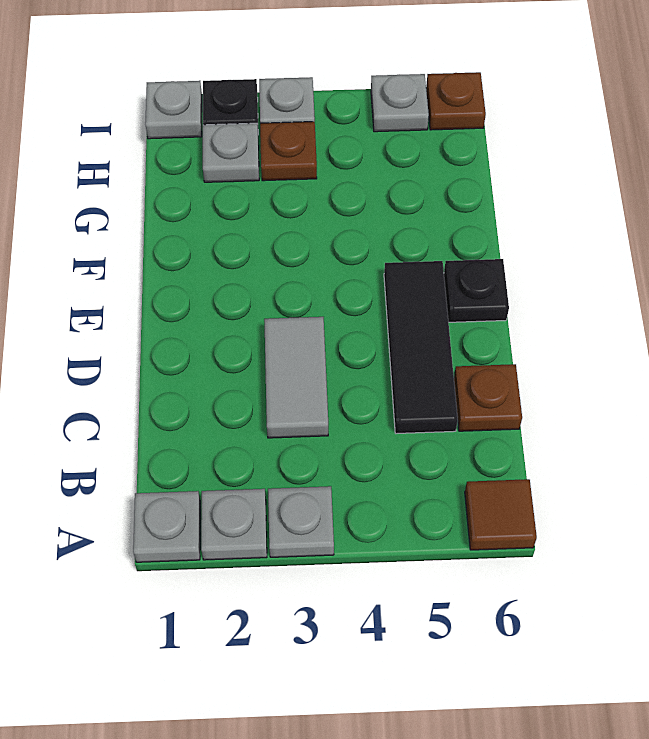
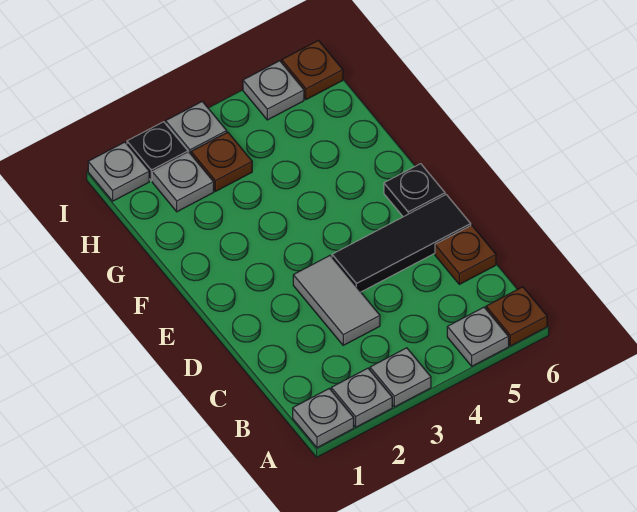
none -> grey plate A5 level 1
brown tile A6 level 1 -> brown plate A6 level 1
black tile C5:E5 level 1 -> black tile D4:D6 level 1

